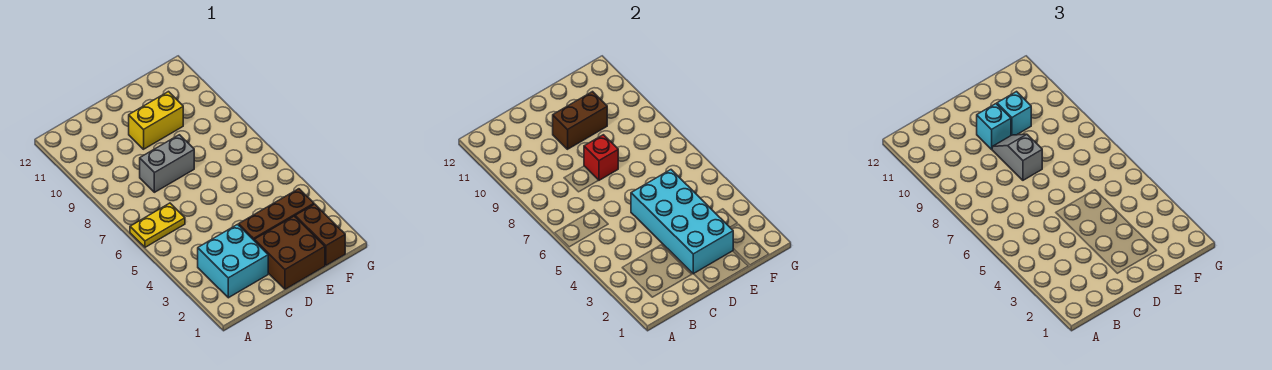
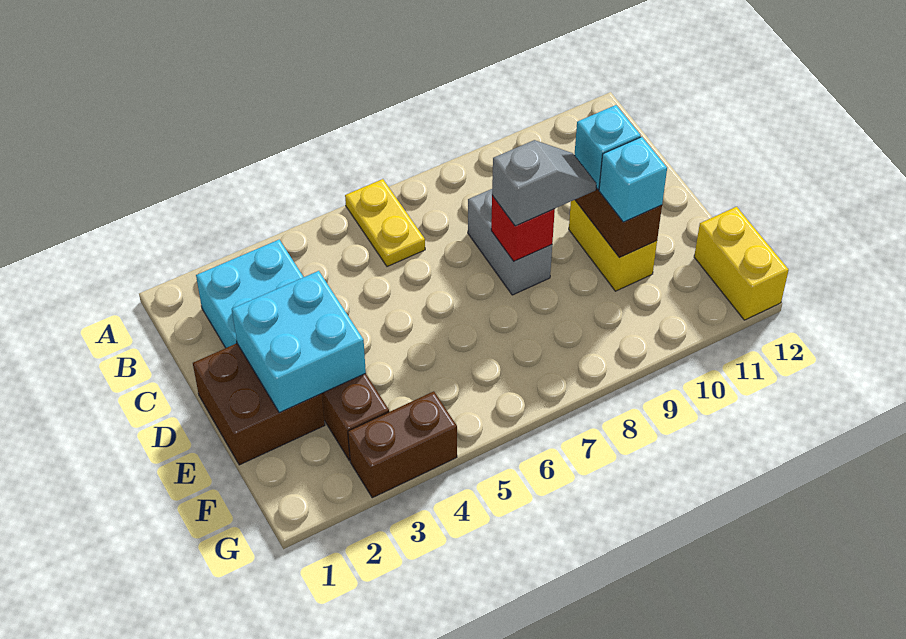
cyan brick D2:E5 level 2 -> cyan brick D2:E3 level 2
brown brick F1:F2 level 1 -> brown brick G3:G4 level 1
none -> yellow brick F12:G12 level 1

